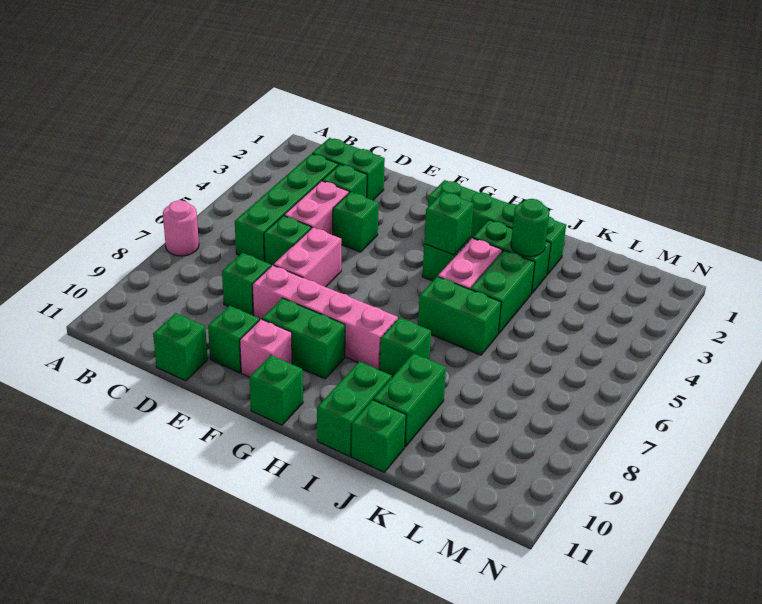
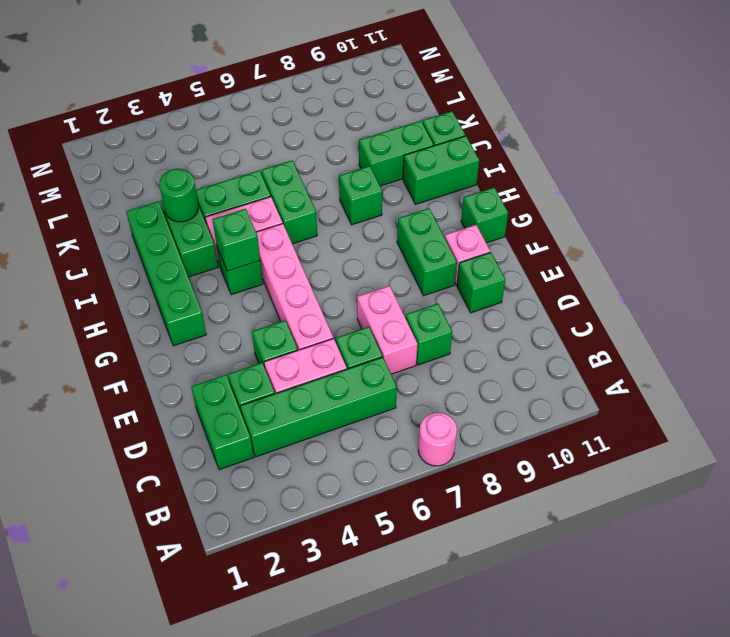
green brick D11 level 1 -> none
pink brick E6:E7 level 1 -> pink brick D7:E7 level 1
pink brick E8:H8 level 1 -> pink brick E5:H5 level 1

